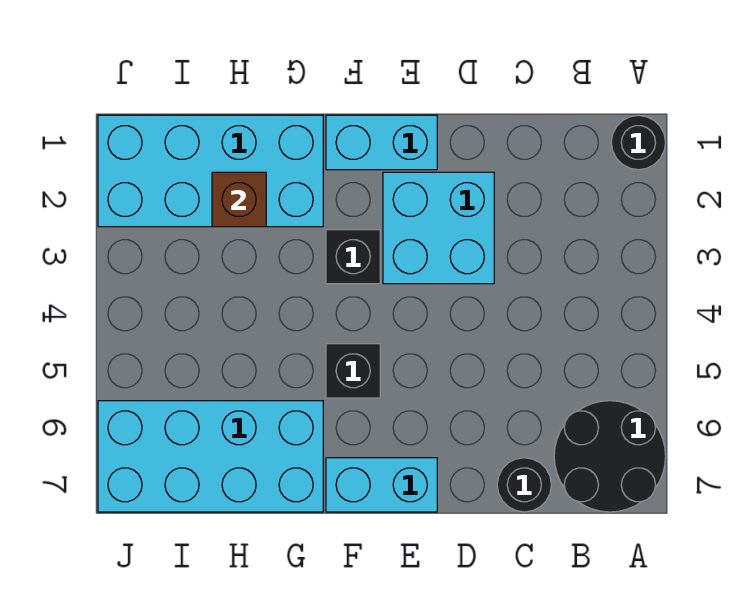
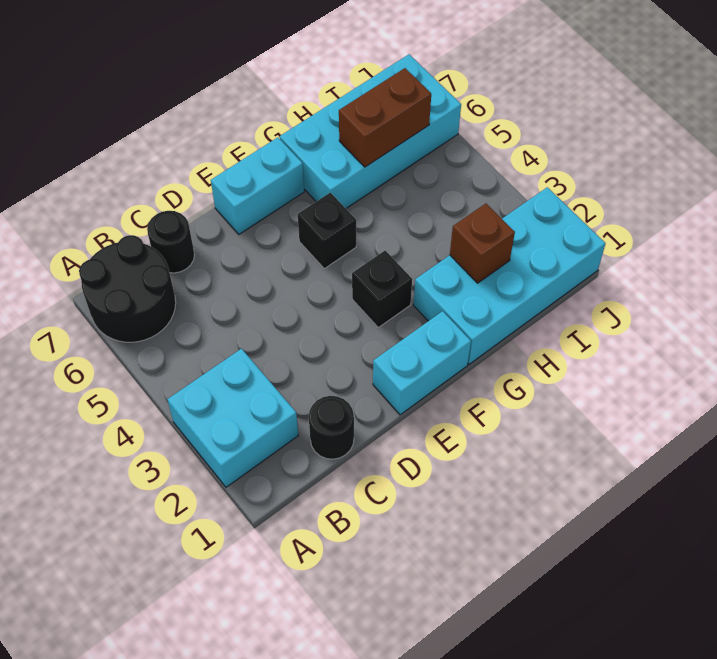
black round brick A1 level 1 -> black round brick C1 level 1
cyan brick D2:E3 level 1 -> cyan brick A2:B3 level 1
none -> brown brick H6:I6 level 2

